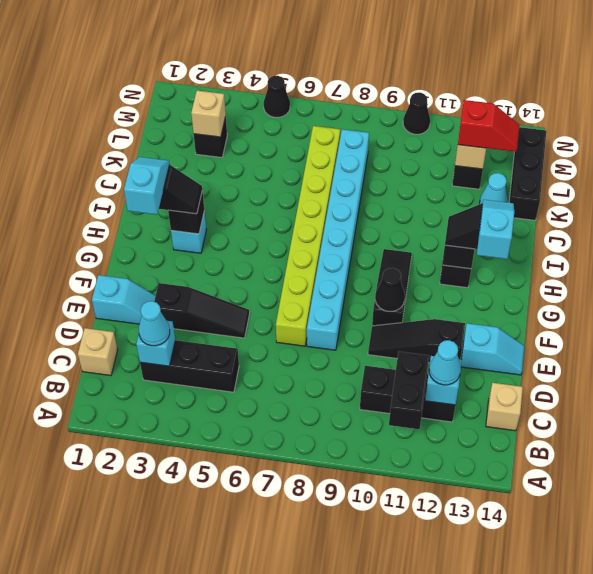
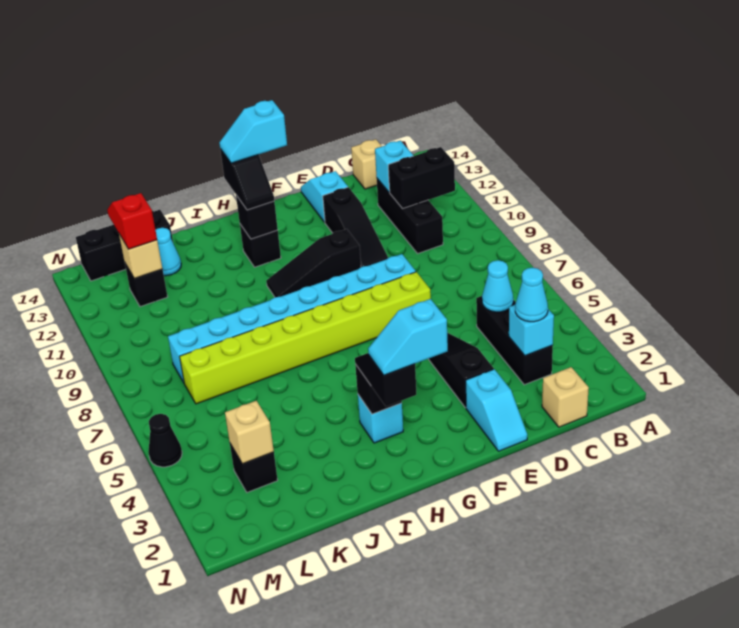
cyan cone C12 level 3 -> cyan cone C5 level 2
cyan slope E1:E2 level 1 top 1 -> cyan slope E1:E2 level 1 top 2
black cone F10 level 2 -> none
black cone N10 level 1 -> none

